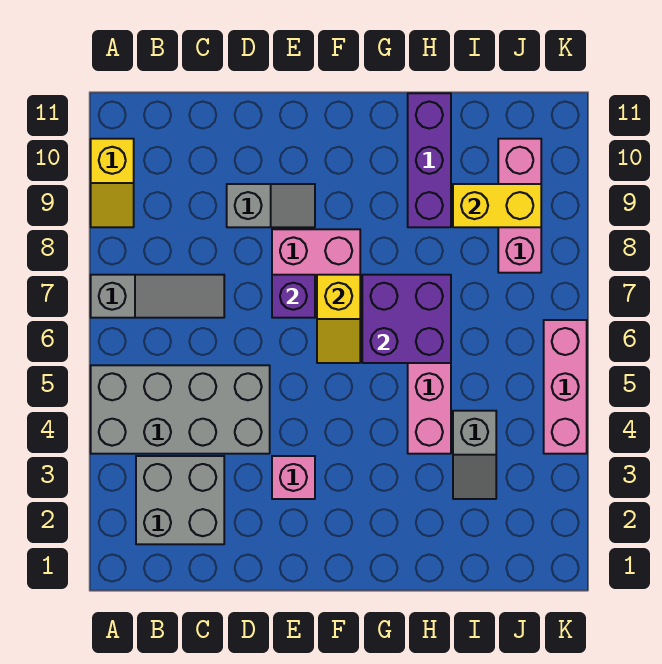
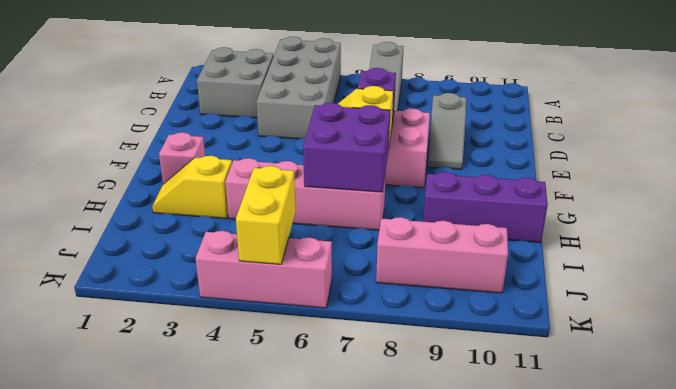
yellow slope A9:A10 level 1 top 10 -> yellow slope H2:H3 level 1 top 3
pink brick E3 level 1 -> pink brick G2 level 1
grey slope I3:I4 level 1 top 4 -> none
yellow brick I9:J9 level 2 -> yellow brick J5:K5 level 2

